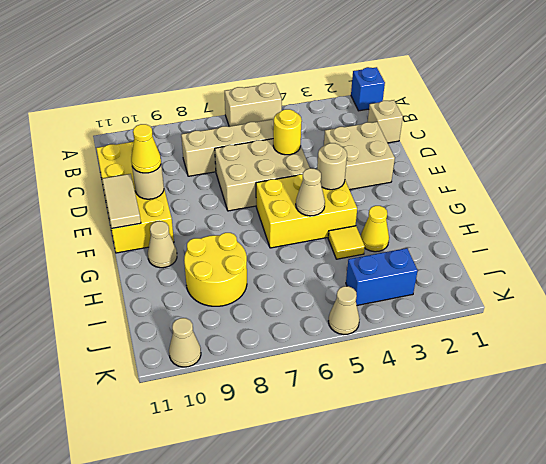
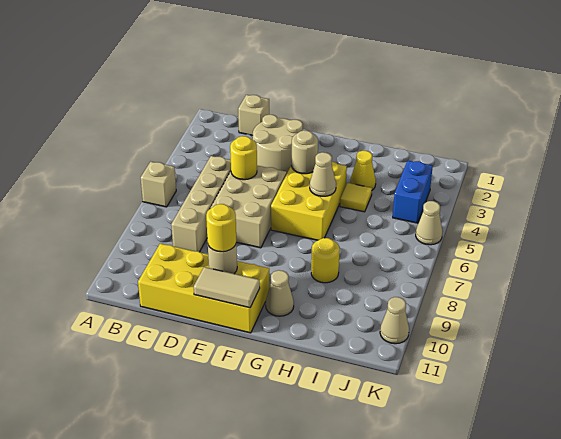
blue brick A1 level 1 -> none
tan brick A5:A6 level 1 -> tan brick A6 level 1
tan brick D2:E3 level 1 -> tan round brick D2:E3 level 1
yellow cone E10 level 3 -> yellow round brick E10 level 3
yellow round brick H8:I9 level 1 -> yellow round brick H8 level 1

